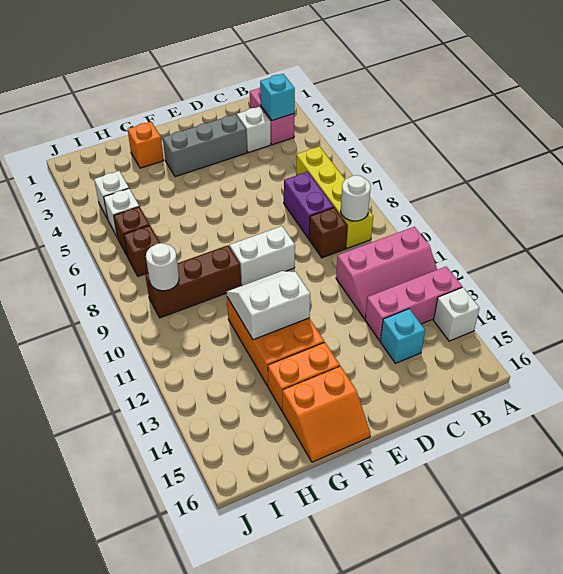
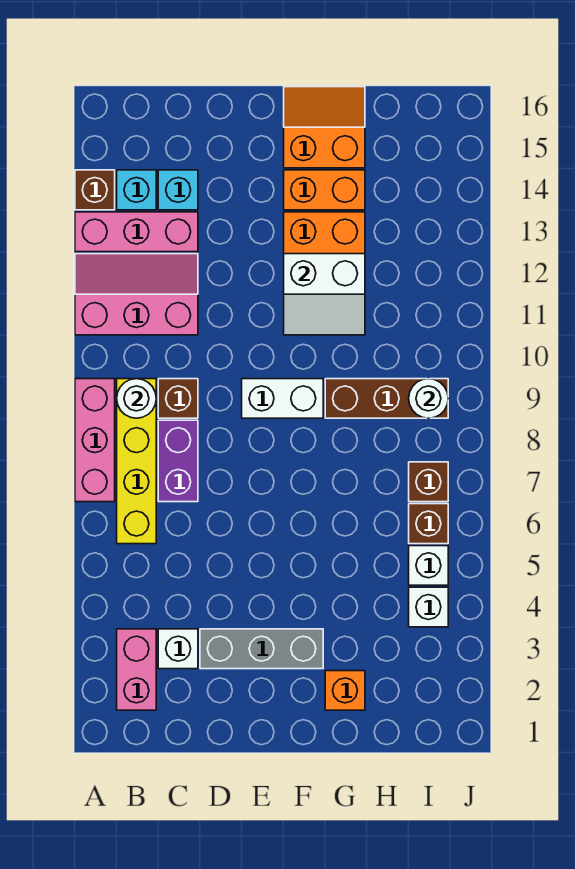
none -> pink brick A7:A9 level 1
white brick A14 level 1 -> brown brick A14 level 1
cyan brick B3 level 2 -> cyan brick B14 level 1

